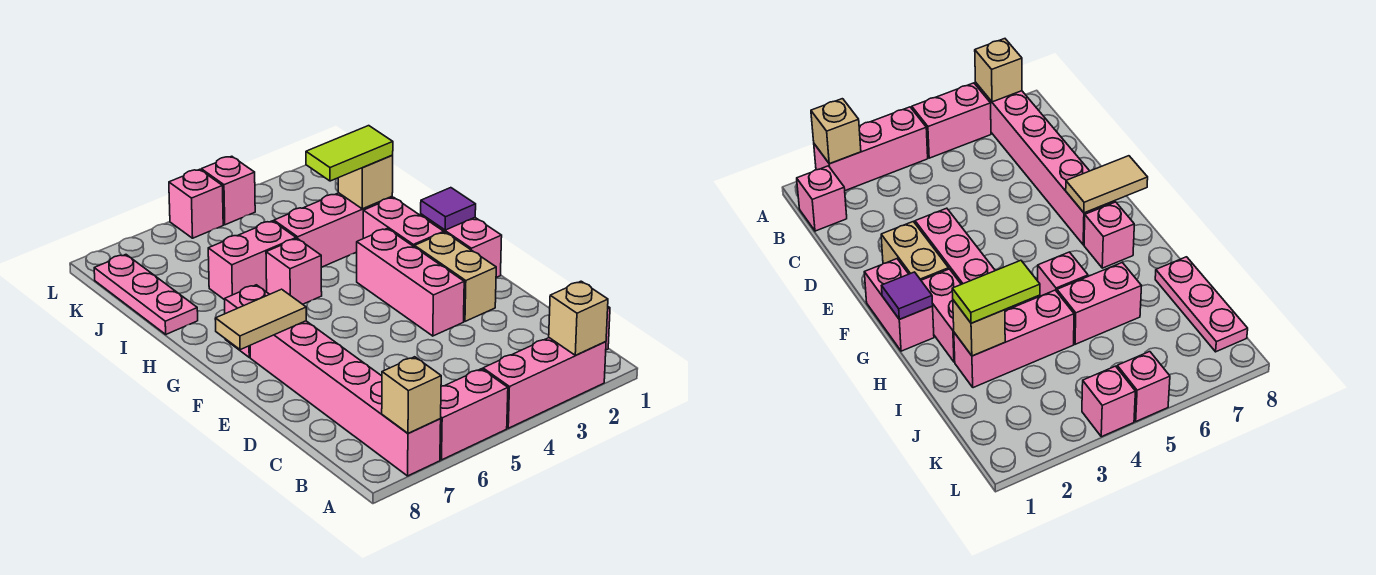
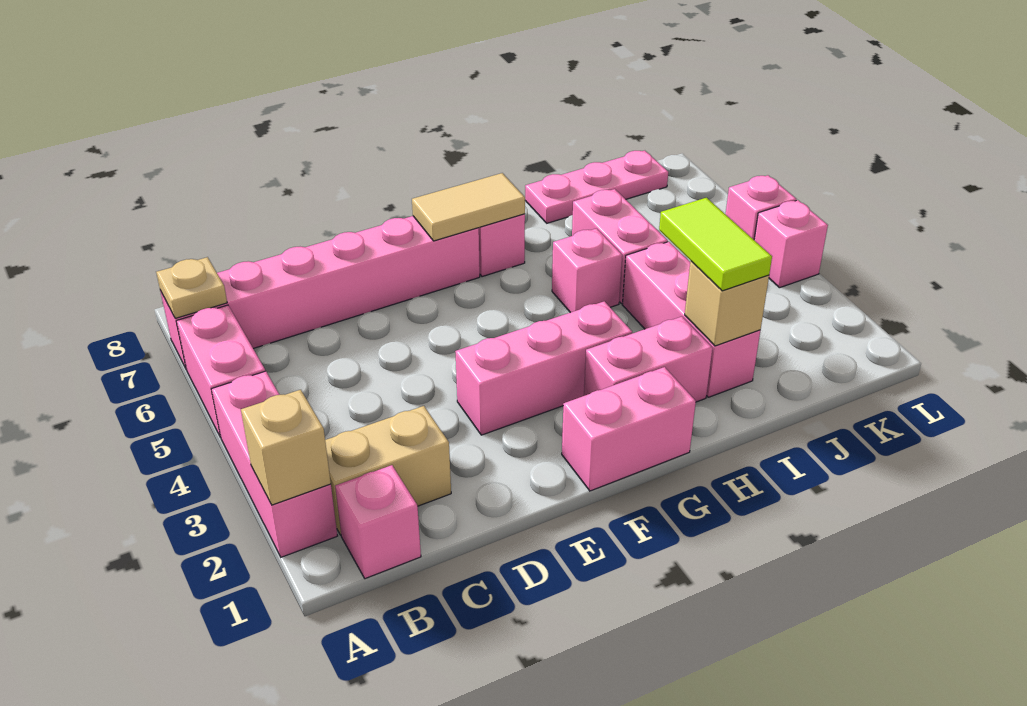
tan brick A7 level 2 -> tan plate A7 level 2
tan brick E2:F2 level 1 -> tan brick B2:C2 level 1
tan tile F7:F8 level 2 -> tan tile F7:G7 level 2
purple tile G1 level 2 -> none

